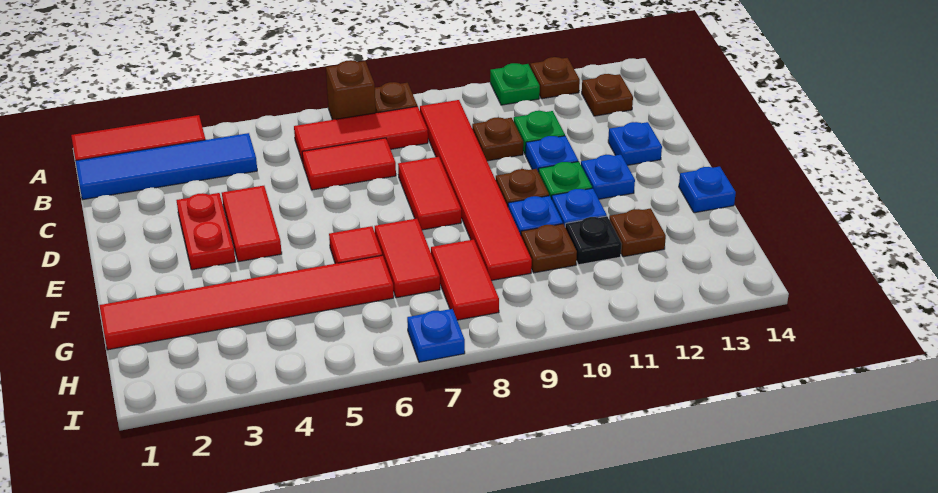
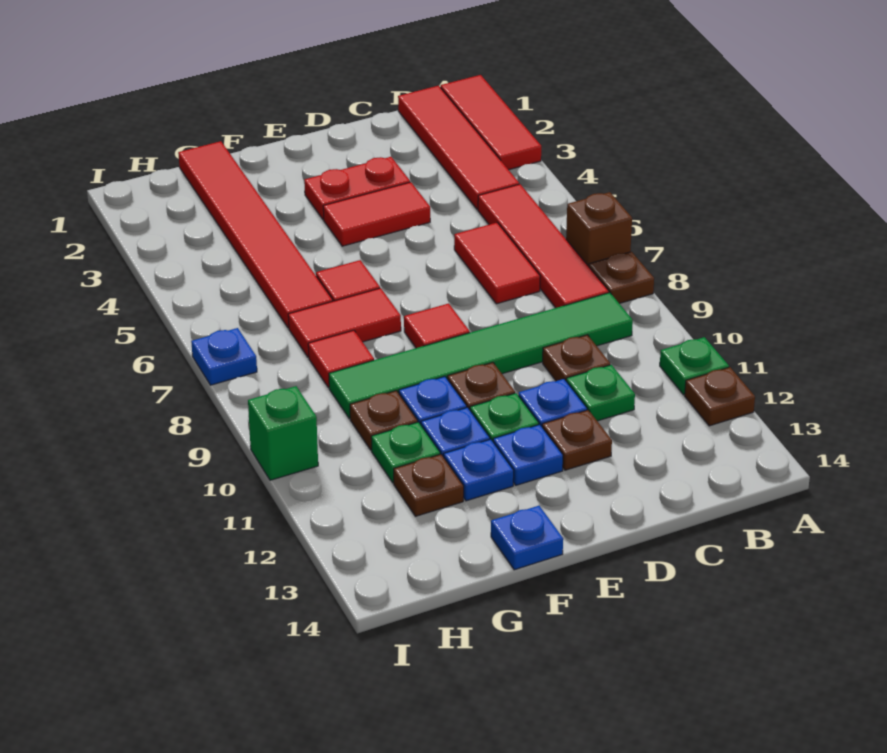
blue tile B1:B4 level 1 -> red tile B1:B4 level 1
red tile B6:B8 level 1 -> red tile B5:B8 level 1
red tile B9:G9 level 1 -> green tile B9:G9 level 1
brown plate B13 level 1 -> brown plate D12 level 1
red tile D8:E8 level 1 -> red tile E8 level 1
blue plate D13 level 1 -> blue plate F12 level 1
red tile G8:H8 level 1 -> red tile G8 level 1
black plate G11 level 1 -> green plate G11 level 1
none -> green brick I10 level 1

